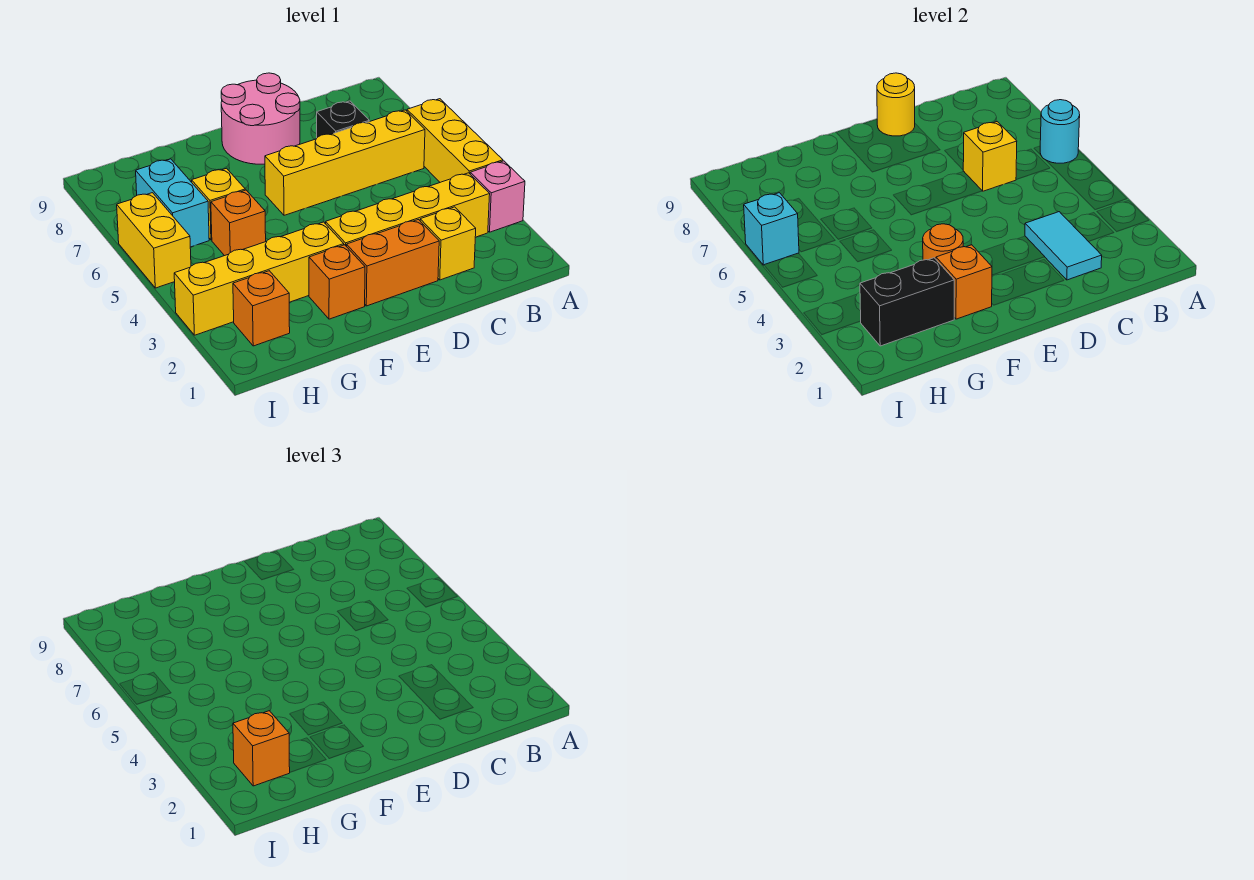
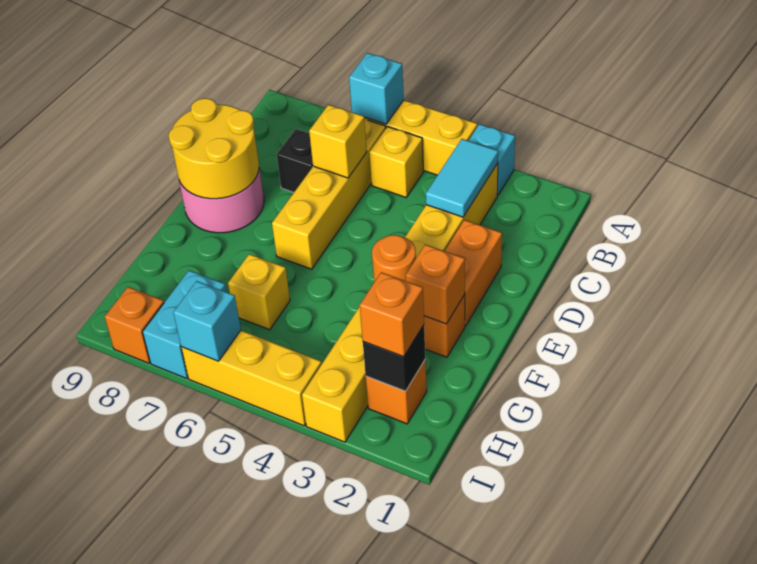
pink brick A3 level 1 -> cyan brick A3 level 1
cyan round brick A6 level 2 -> cyan brick A6 level 2
yellow brick C2 level 1 -> yellow brick B5 level 1
cyan tile C2:C3 level 2 -> cyan tile B3:C3 level 2
yellow round brick D9 level 2 -> yellow round brick D8:E9 level 2
black brick G2:H2 level 2 -> black brick H2 level 2
orange brick G5 level 1 -> orange brick I8 level 1
cyan brick H6:H7 level 1 -> cyan brick H7:I7 level 1
yellow brick I5:I6 level 1 -> yellow brick I4:I6 level 1

